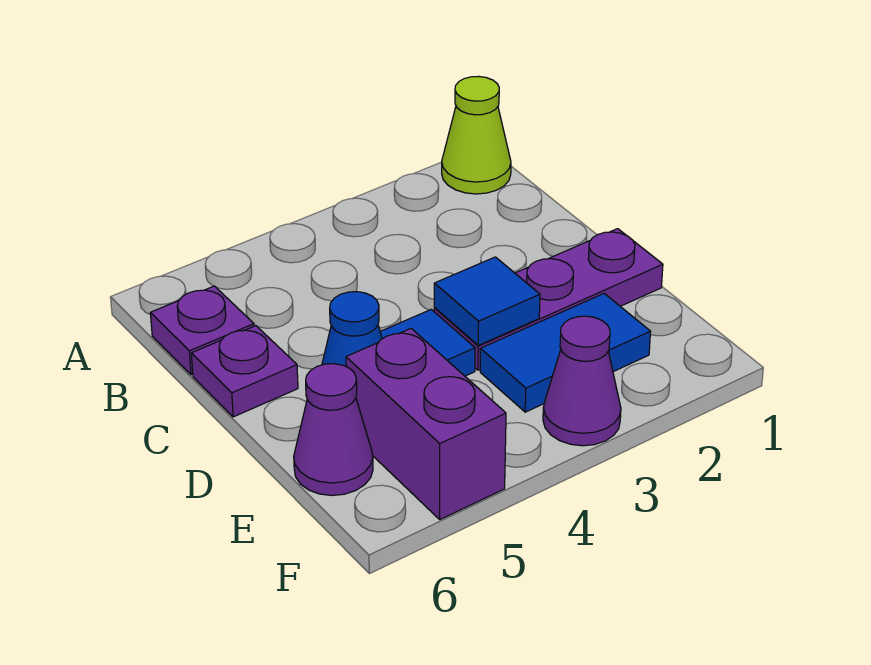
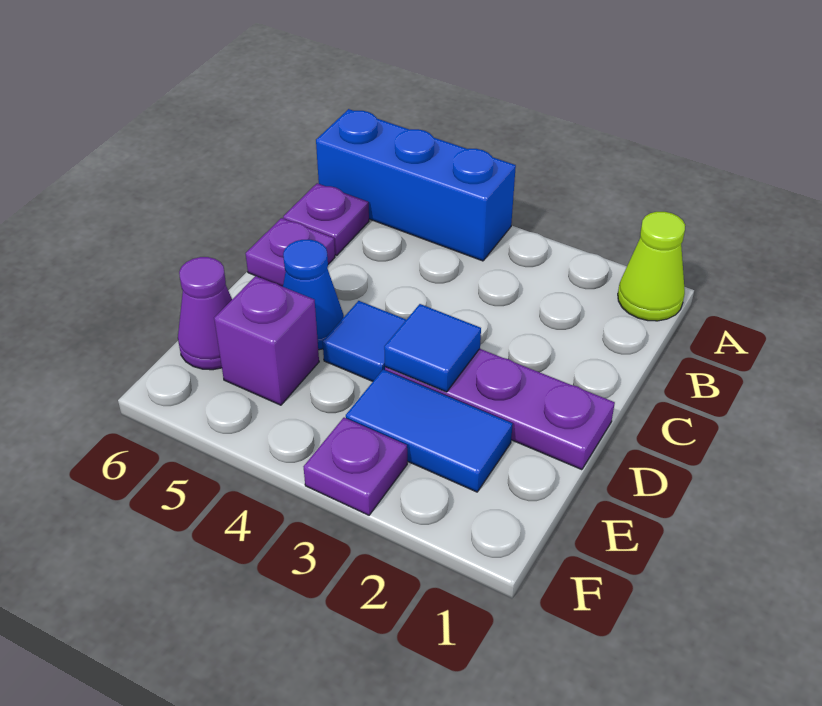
none -> blue brick A4:A6 level 1
purple brick E5:F5 level 1 -> purple brick E5 level 1
purple cone F3 level 1 -> purple plate F3 level 1

